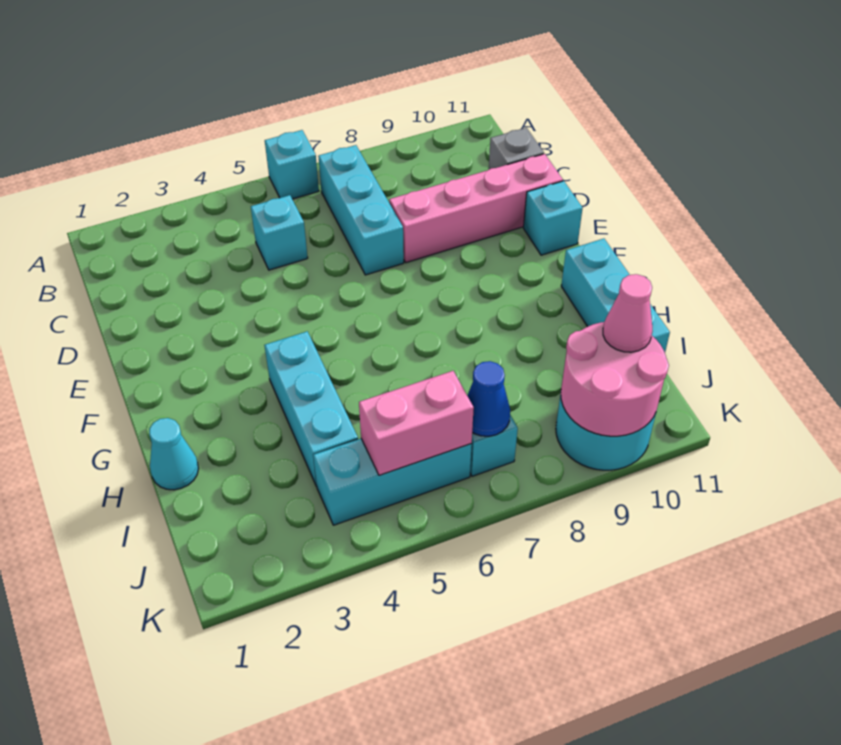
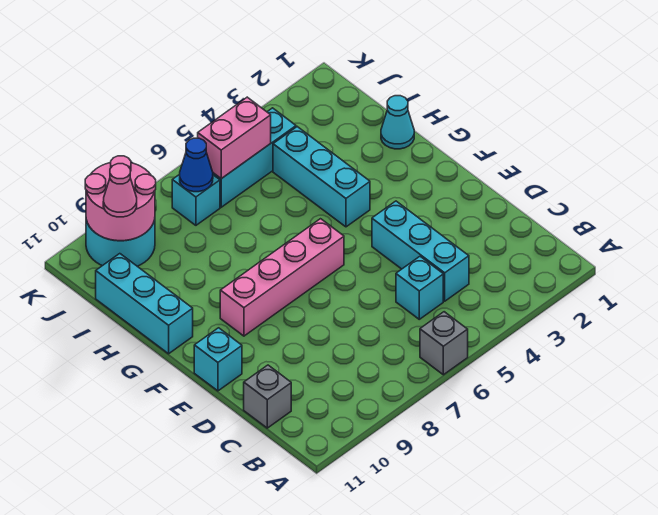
cyan brick A6 level 1 -> grey brick A6 level 1
cyan brick B7:D7 level 1 -> cyan brick C4:E4 level 1
pink brick D8:D11 level 1 -> pink brick F6:F9 level 1

